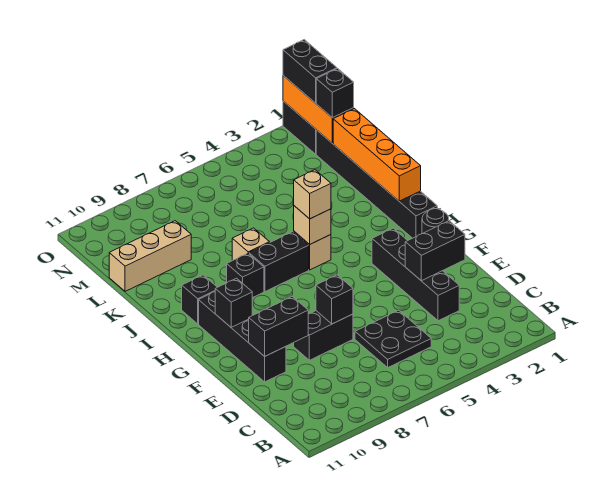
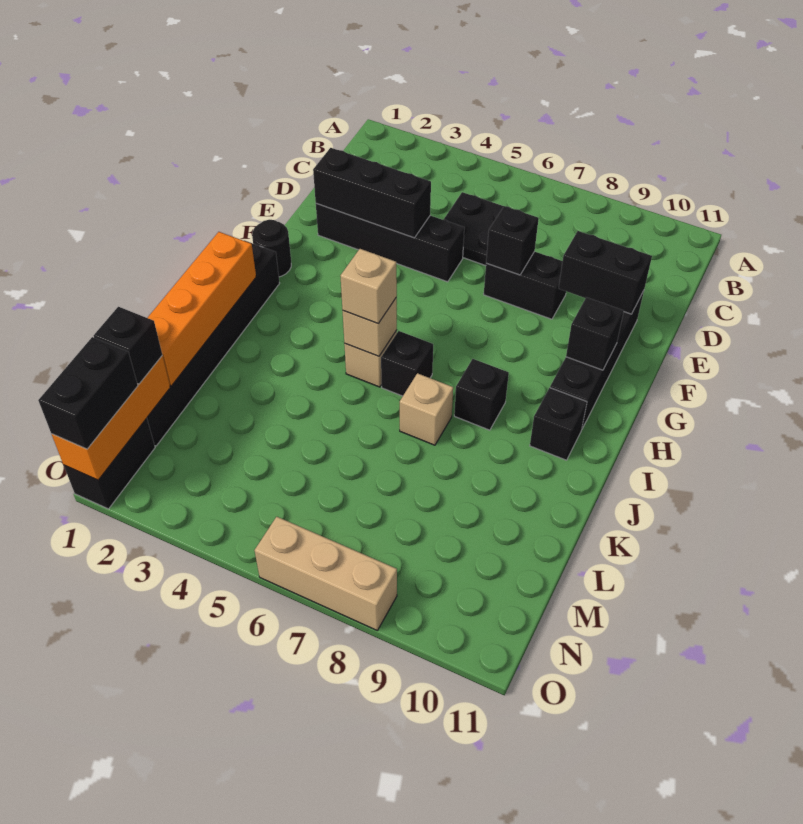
black brick D3:G3 level 1 -> black brick E2:E5 level 1
black brick E2:E3 level 2 -> black brick E2:E4 level 2
black brick I6:I7 level 1 -> black brick I6 level 1
tan brick L9:L11 level 1 -> tan brick O6:O8 level 1

